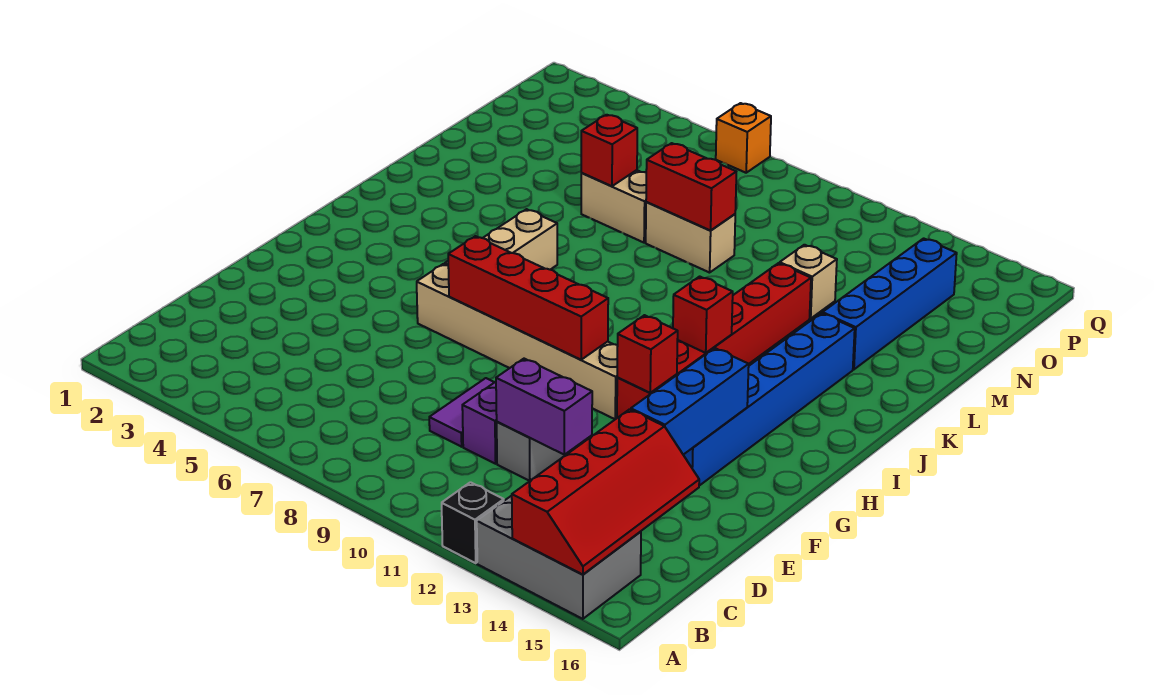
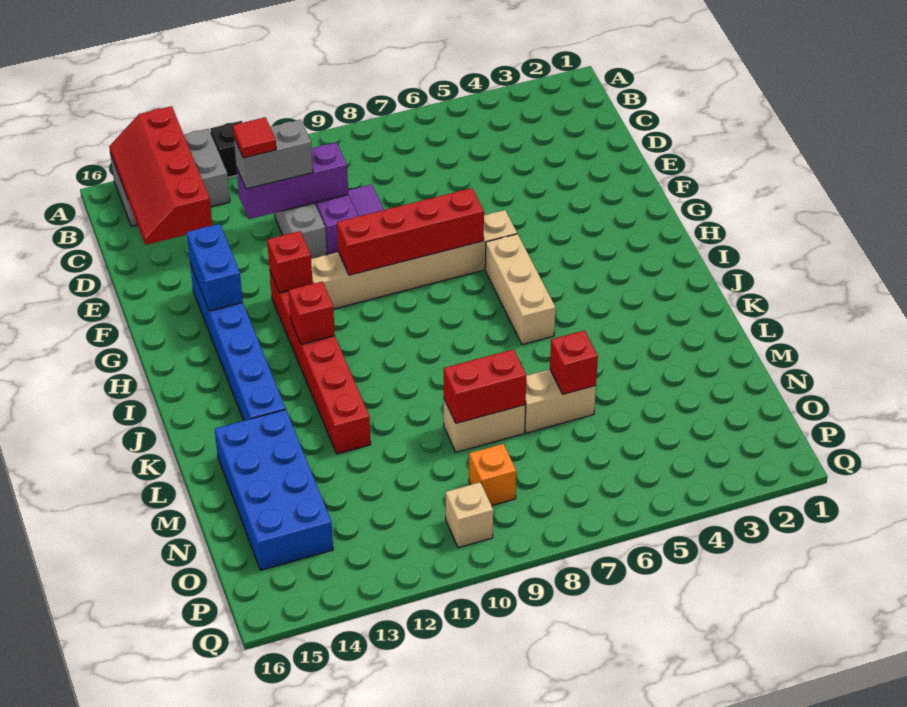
purple brick D11:D12 level 2 -> purple brick D10:D12 level 2
none -> grey brick D11:D12 level 3
none -> red tile D12 level 4
blue brick E14:G14 level 2 -> blue brick F14:G14 level 2
blue brick L14:O14 level 1 -> blue brick L14:O15 level 1
tan brick M12 level 1 -> tan brick P10 level 1
orange brick Q7 level 1 -> orange brick O9 level 1

